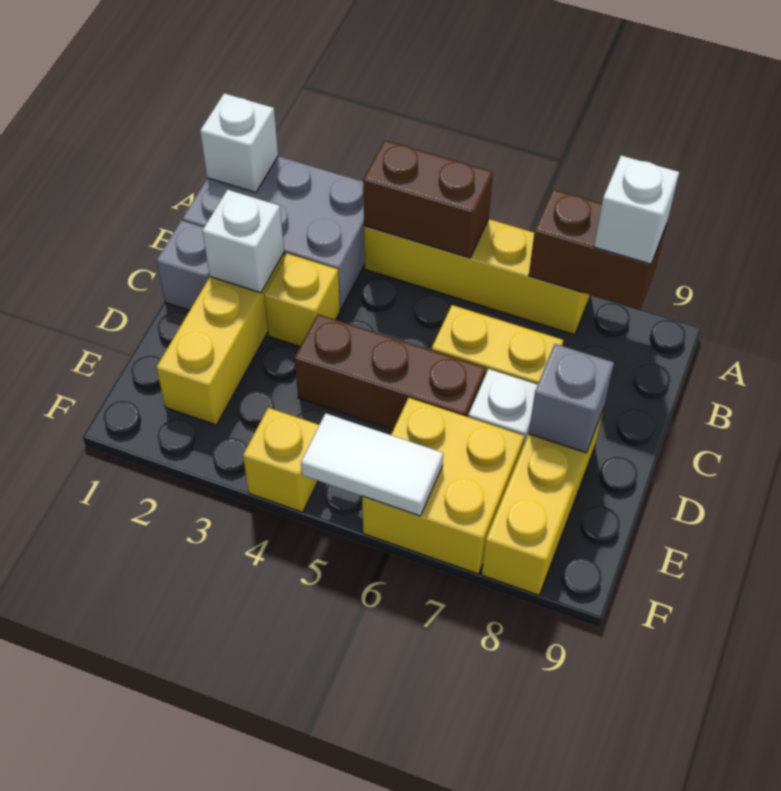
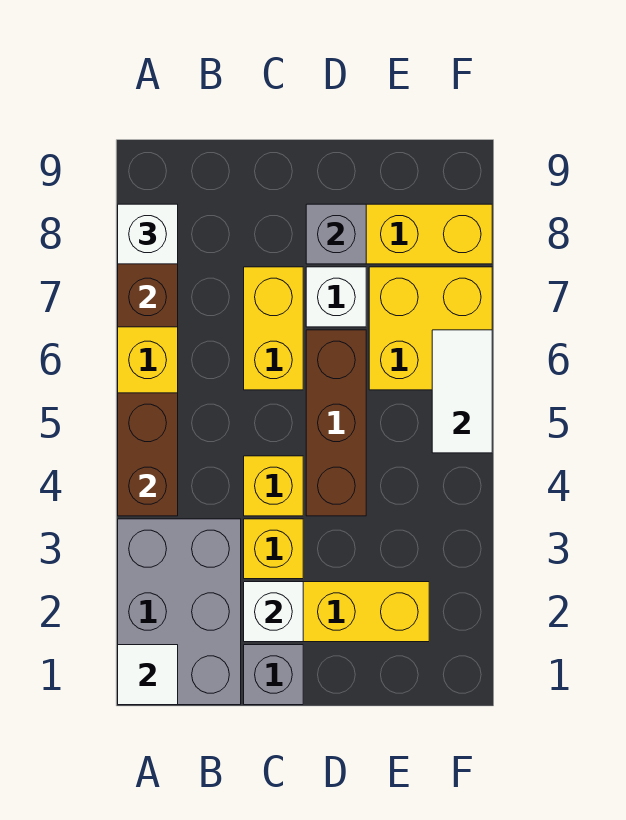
white brick A1 level 2 -> white tile A1 level 2
yellow brick F4 level 1 -> yellow brick C4 level 1

